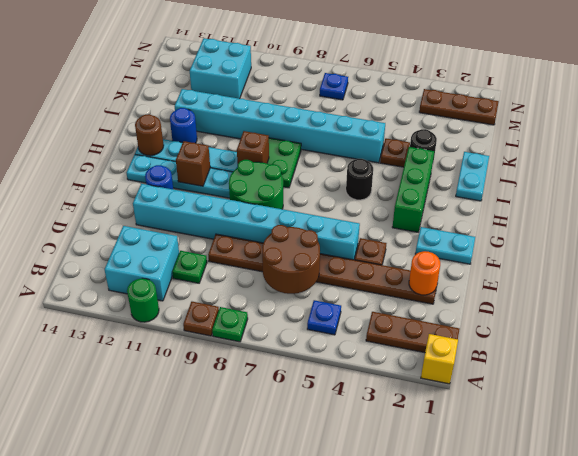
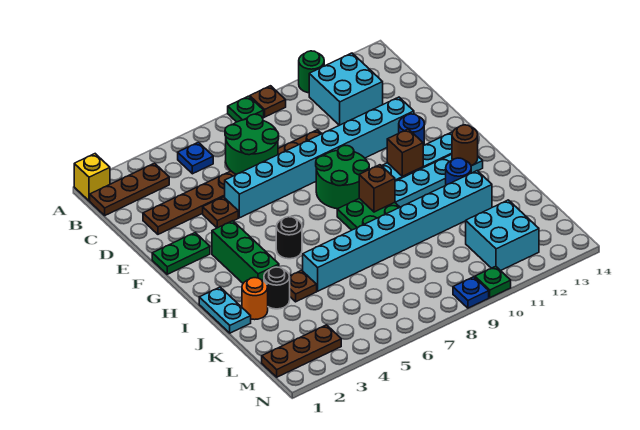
brown round brick C6:D7 level 2 -> green round brick C6:D7 level 2
green plate C10 level 1 -> green plate N10 level 1
orange round brick D2 level 2 -> orange round brick J2 level 1
cyan plate F1:F2 level 1 -> green plate F1:F2 level 1
blue plate M7 level 1 -> blue plate N9 level 1

